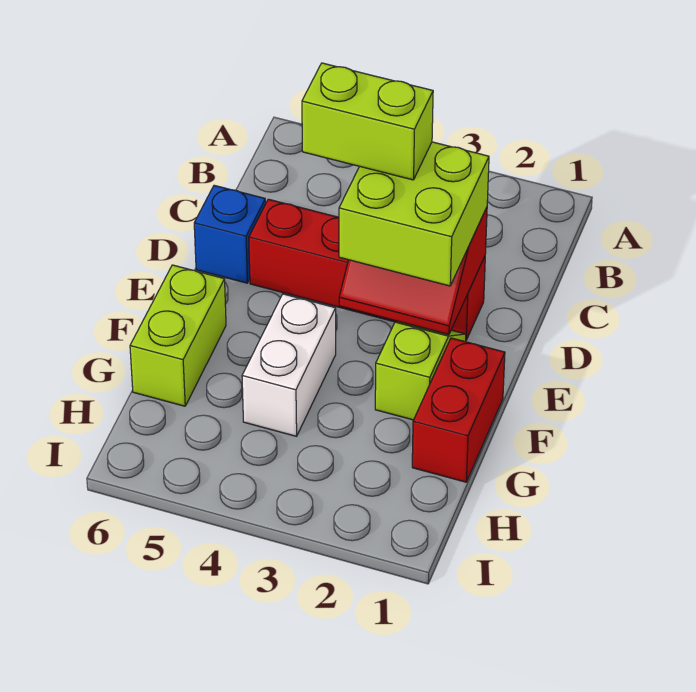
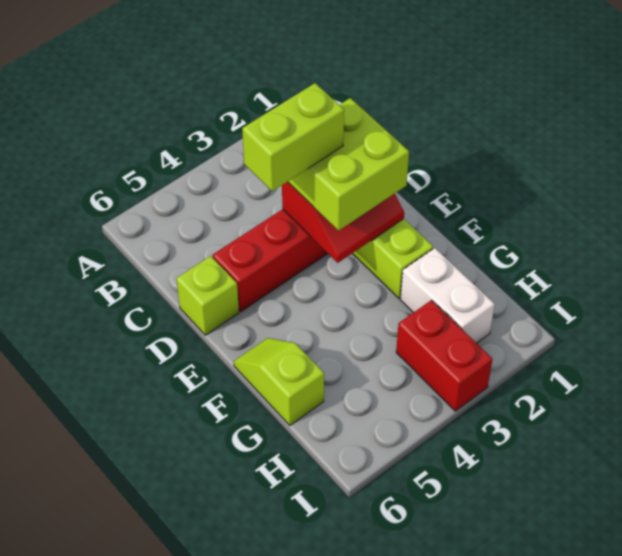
blue brick D6 level 1 -> lime brick D6 level 1
red brick F1:G1 level 1 -> red brick H3:I3 level 1
white brick F4:G4 level 1 -> white brick G2:H2 level 1
lime brick F6:G6 level 1 -> lime slope F6:G6 level 1 top G

